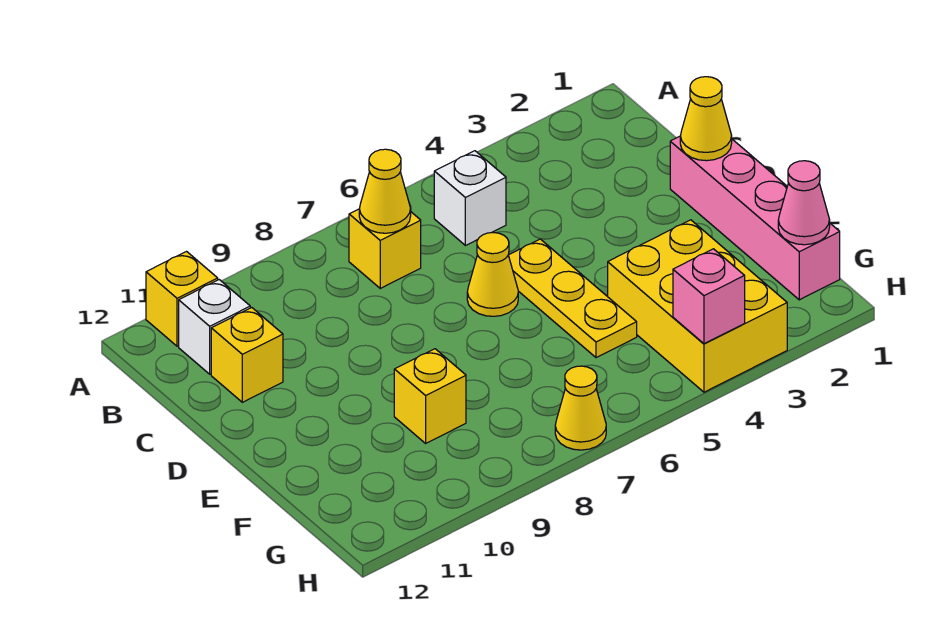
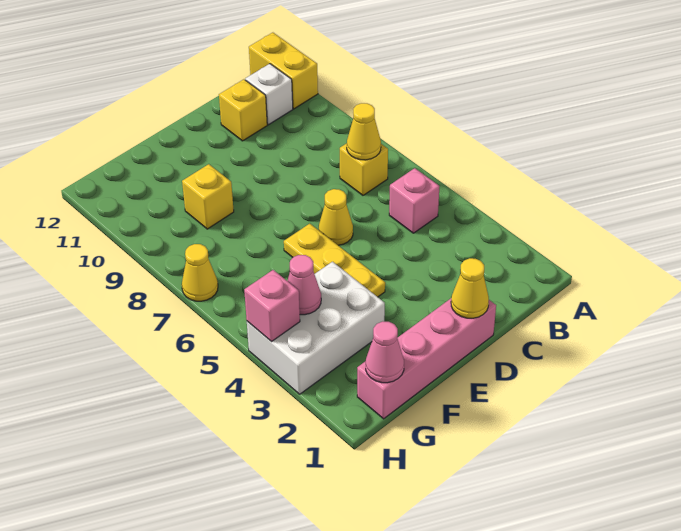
yellow brick A11 level 1 -> yellow brick A11:A12 level 1
white brick B5 level 1 -> pink brick B5 level 1
yellow plate D5:F5 level 1 -> yellow plate E4:E6 level 1
yellow brick F3:H4 level 1 -> white brick F3:H4 level 1
none -> pink cone G4 level 2

